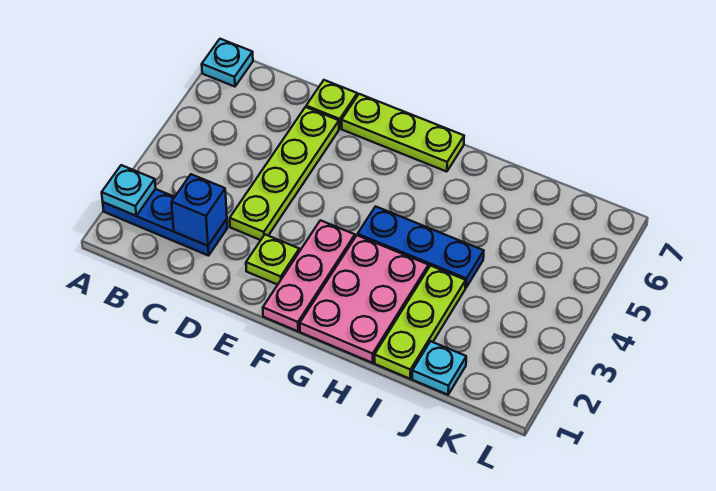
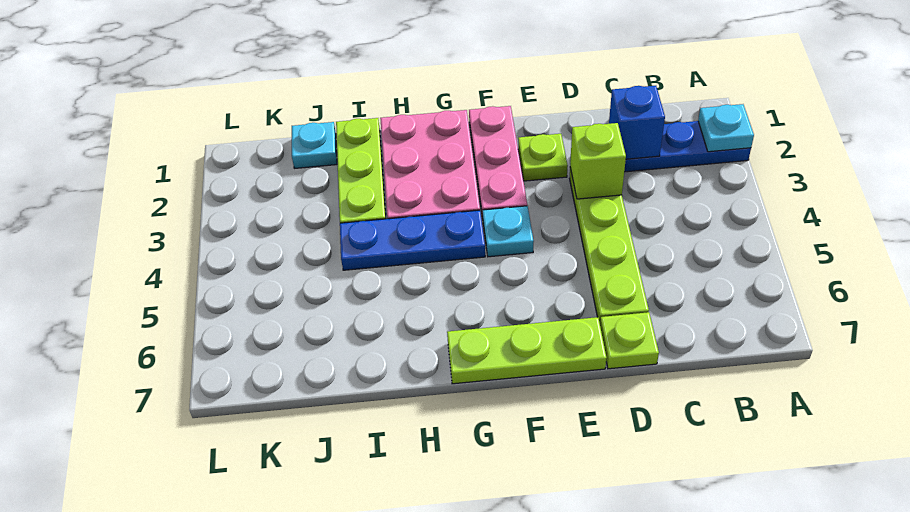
cyan plate A7 level 1 -> cyan plate F4 level 1
none -> lime brick D3 level 2

